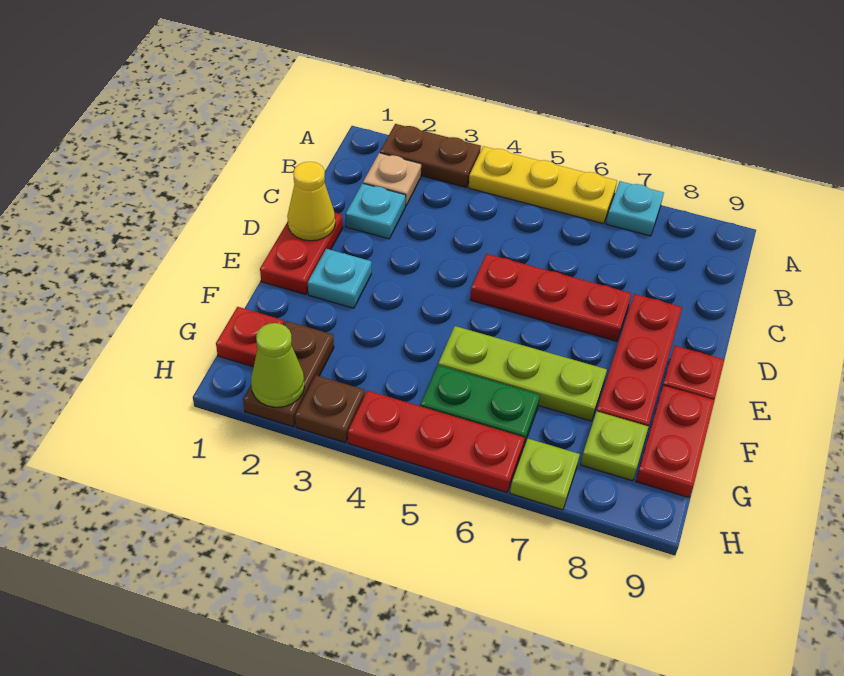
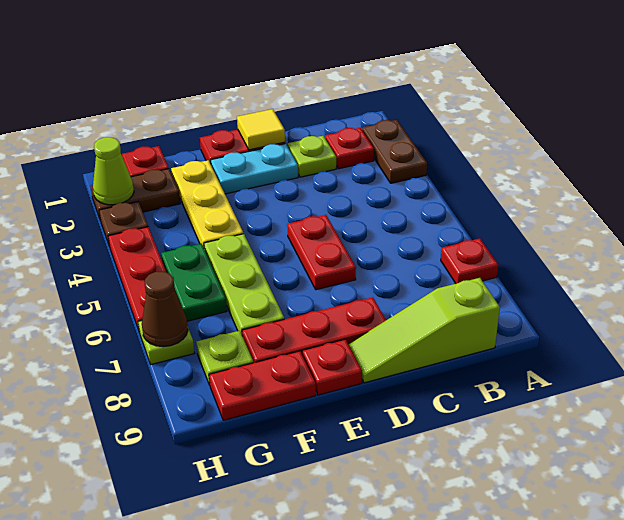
yellow plate A4:A6 level 1 -> yellow plate F2:F4 level 1
cyan plate A7 level 1 -> red plate A7 level 1
tan plate B2 level 1 -> red plate B2 level 1
none -> lime slope B9:D9 level 1 top B
cyan plate C2 level 1 -> lime plate C2 level 1
yellow cone D1 level 2 -> yellow tile D1 level 2
red plate D5:D7 level 1 -> red plate D5:D6 level 1
cyan plate E2 level 1 -> cyan plate D2:E2 level 1
none -> brown cone H7 level 2

